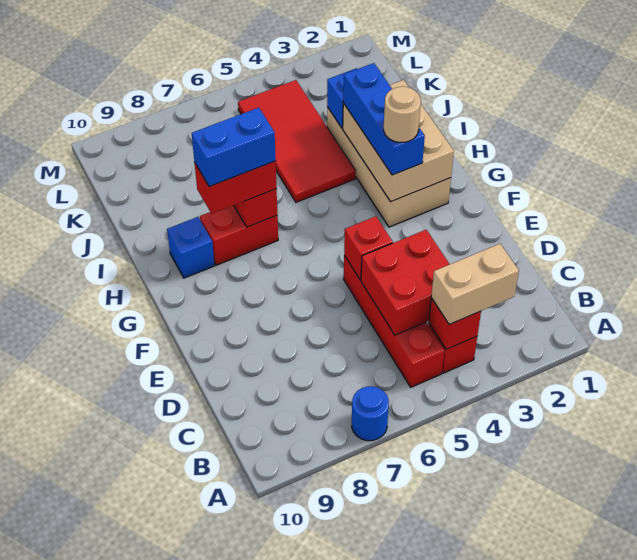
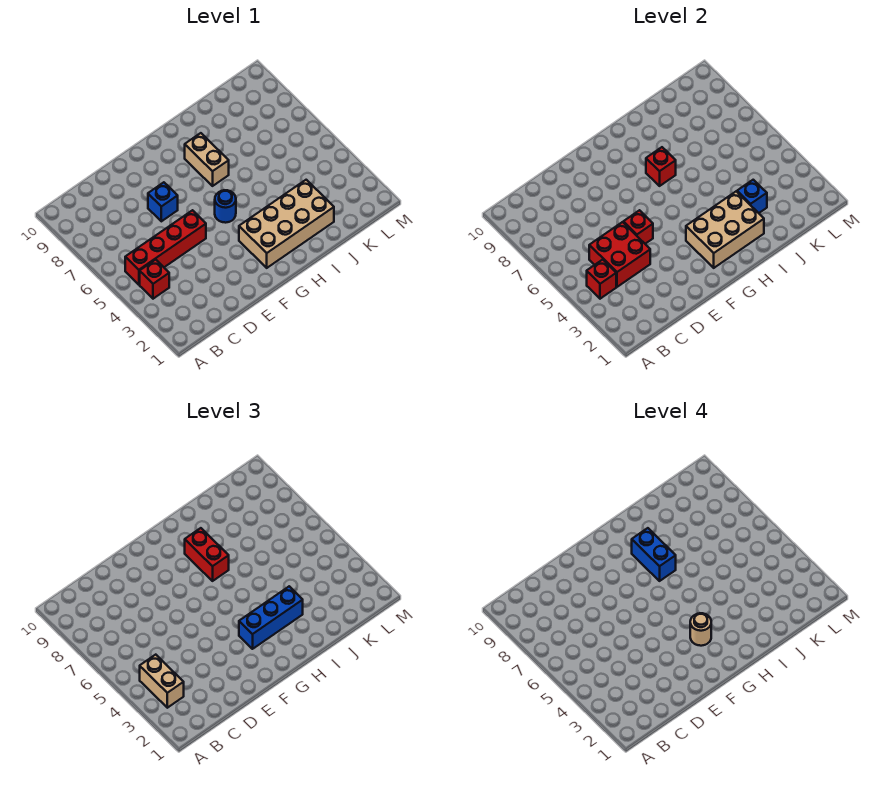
blue round brick A7 level 1 -> blue round brick G5 level 1
red brick H7:H8 level 1 -> tan brick H7:H8 level 1
blue brick H9 level 1 -> blue brick E7 level 1
red tile I4:L5 level 1 -> none

